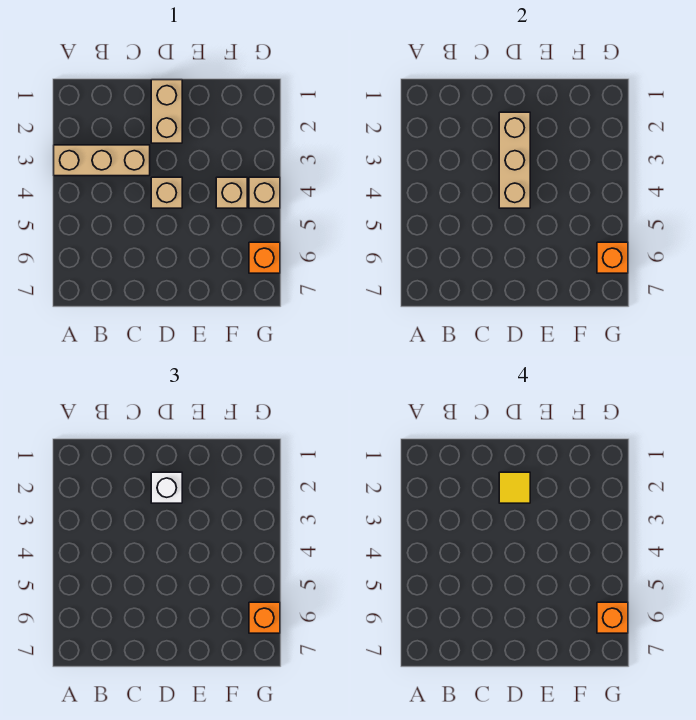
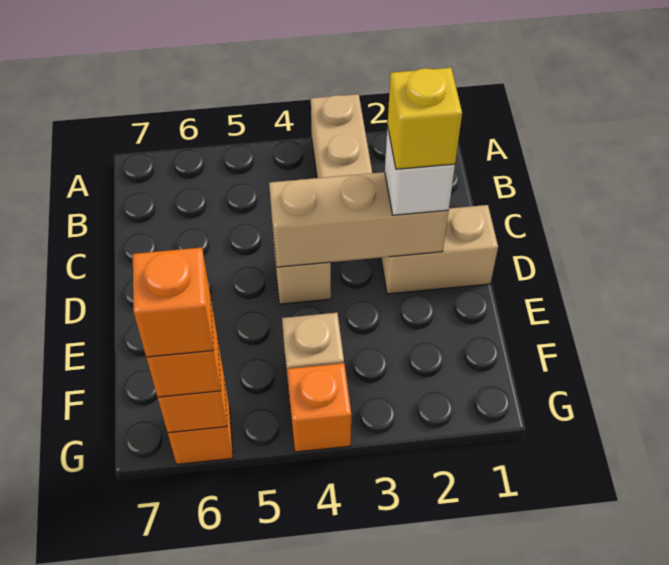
yellow tile D2 level 4 -> yellow brick D2 level 4
tan brick G4 level 1 -> orange brick G4 level 1

